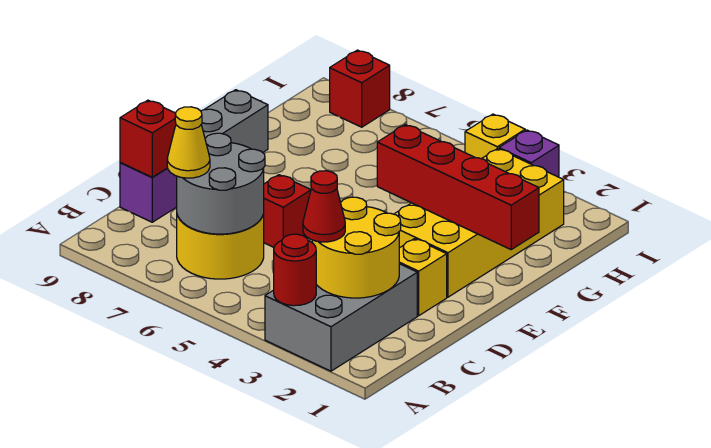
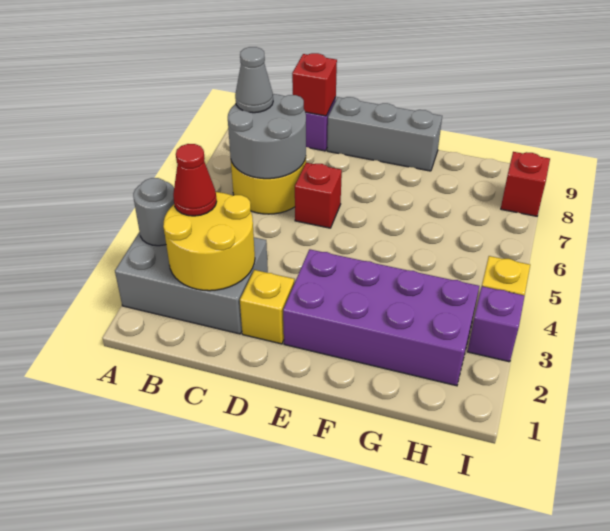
red round brick A3 level 2 -> grey round brick A3 level 2
yellow cone B7 level 3 -> grey cone B7 level 3
yellow brick E2:H3 level 1 -> purple brick E2:H3 level 1
red brick F1:F4 level 2 -> none

